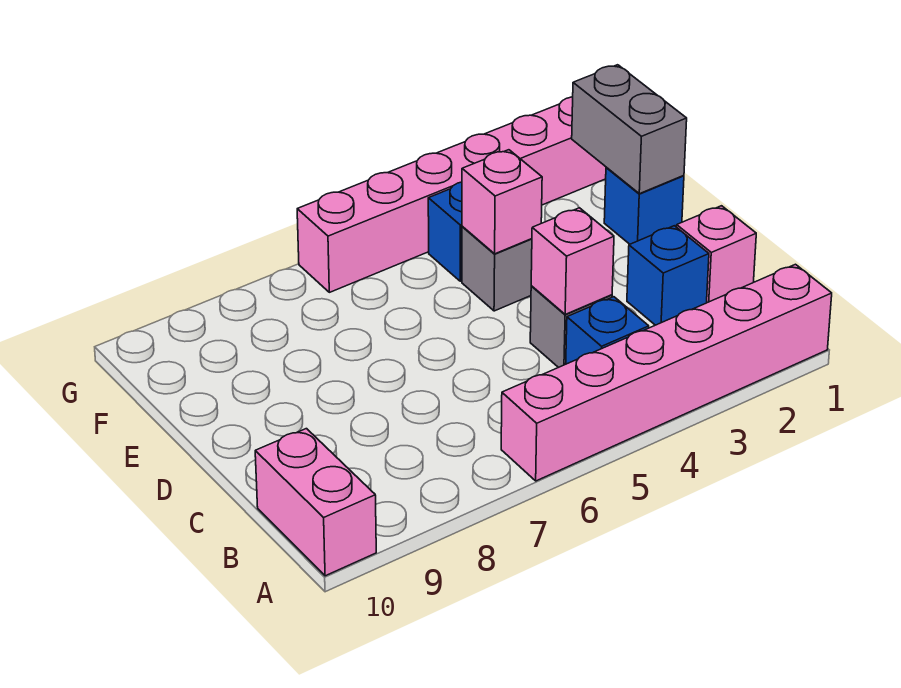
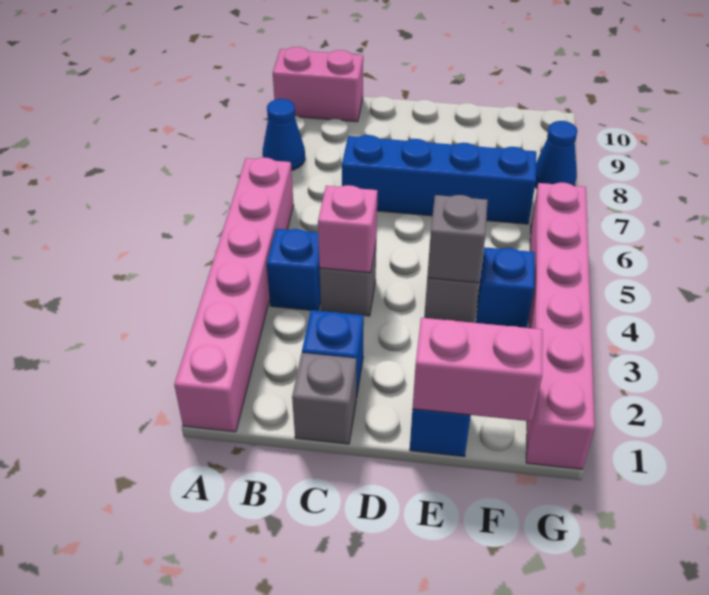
none -> blue cone A8 level 1
pink brick C1 level 1 -> grey brick C1 level 1
none -> blue brick C7:F7 level 1
grey brick E1:F1 level 2 -> pink brick E1:F1 level 2
pink brick E4 level 2 -> grey brick E4 level 2
none -> blue cone G8 level 1

